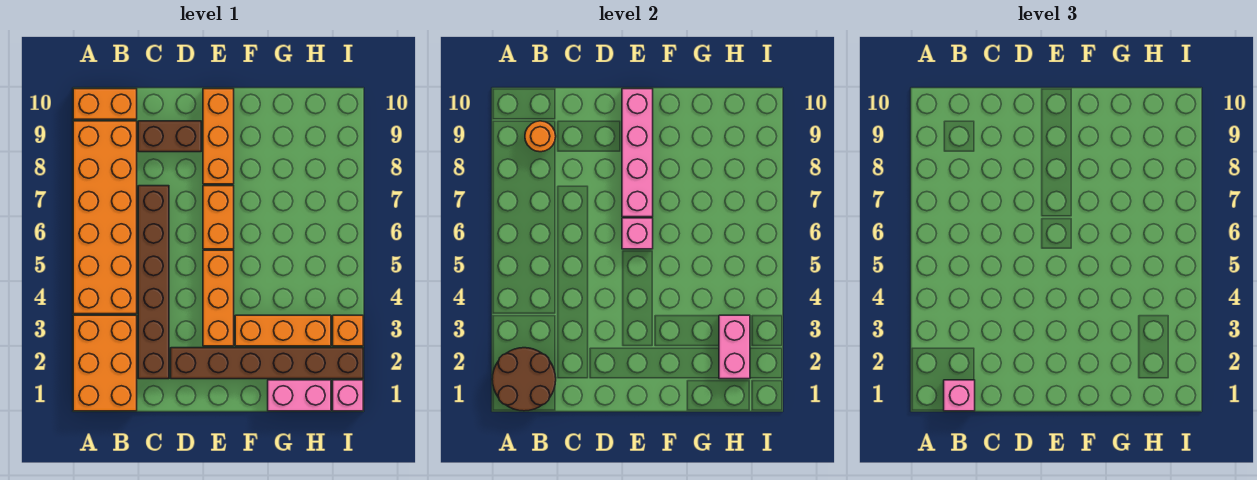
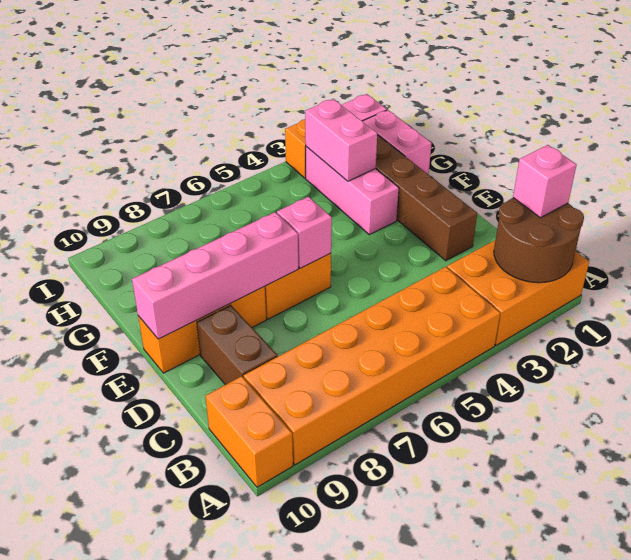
orange round brick B9 level 2 -> none
brown brick C2:C7 level 1 -> none
orange brick E3:E5 level 1 -> none
orange brick F3:H3 level 1 -> pink brick F3:H3 level 1
pink brick H2:H3 level 2 -> pink brick G3:H3 level 2

